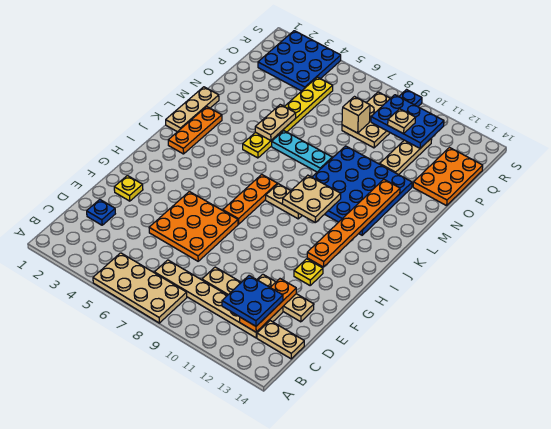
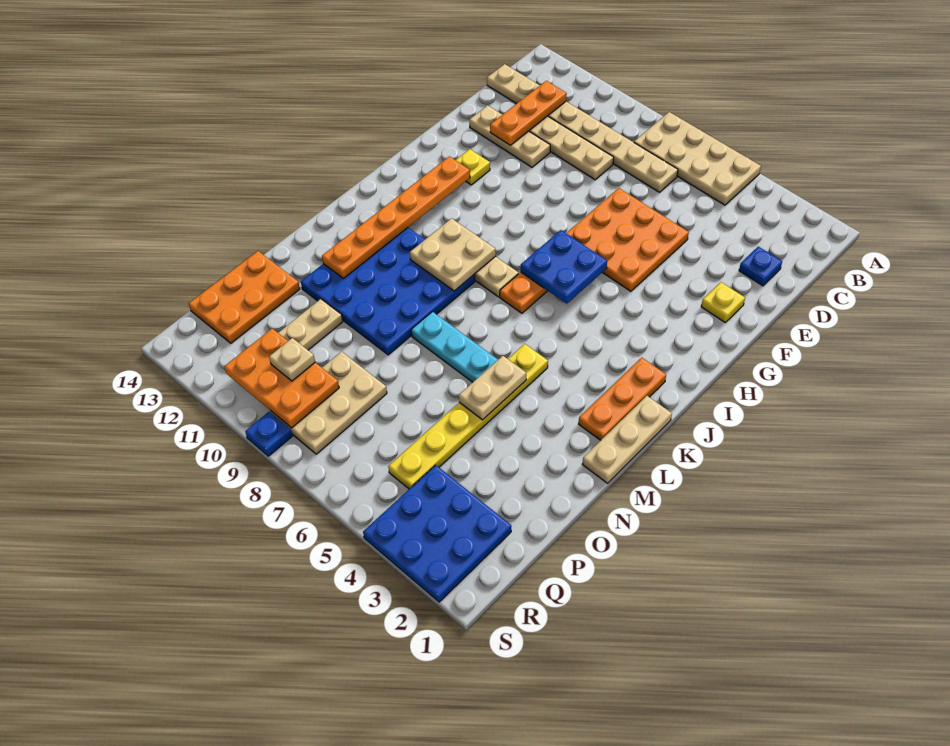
blue plate C11:D12 level 3 -> blue plate H6:I7 level 2
tan brick P8 level 2 -> none
blue plate Q9:R11 level 2 -> orange plate Q9:R11 level 2

